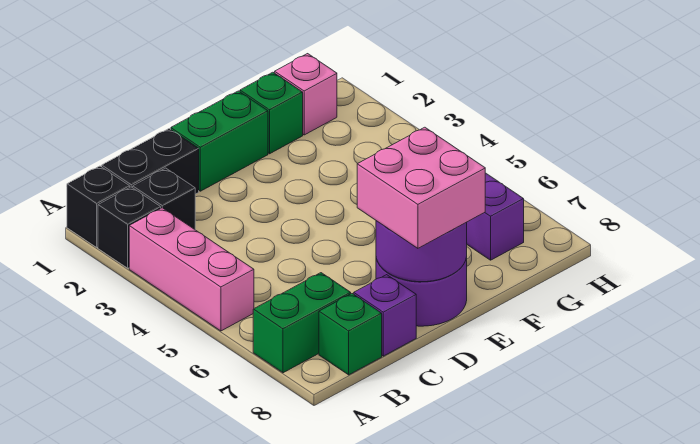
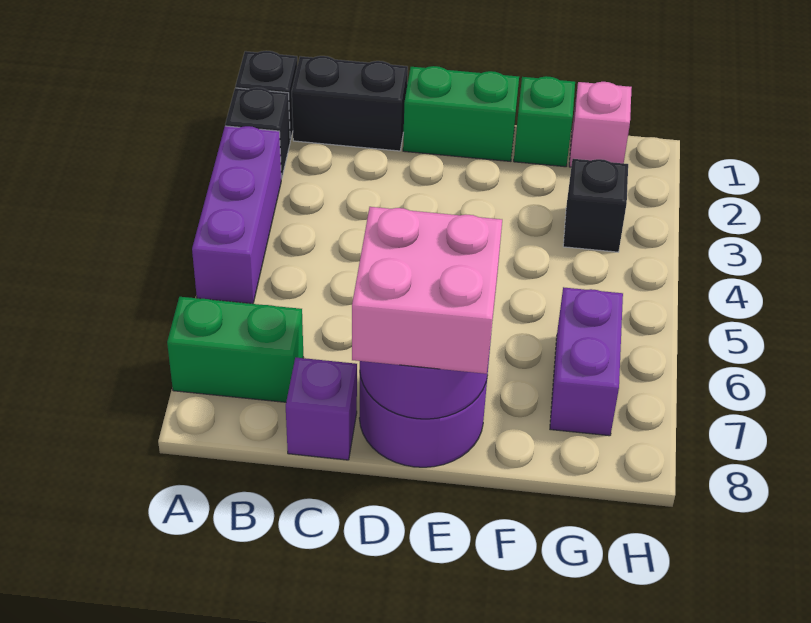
pink brick A3:A5 level 1 -> purple brick A3:A5 level 1
black brick B2 level 1 -> black brick G3 level 1
green brick B8 level 1 -> none

